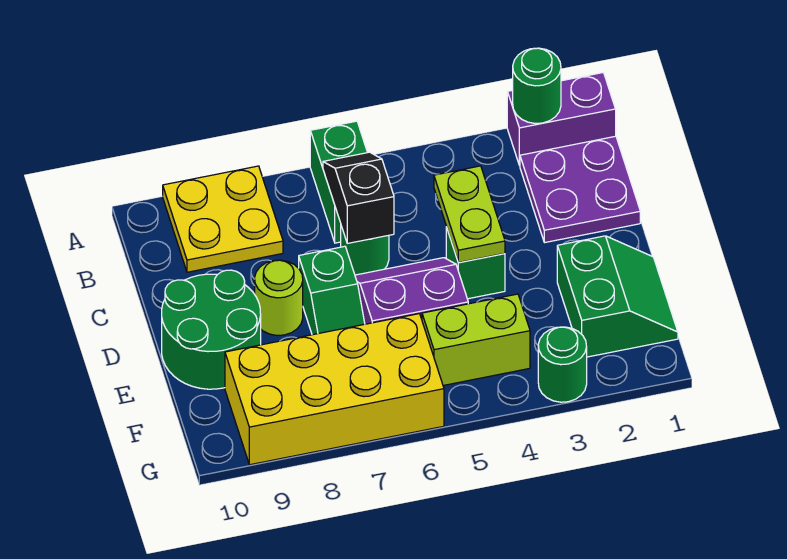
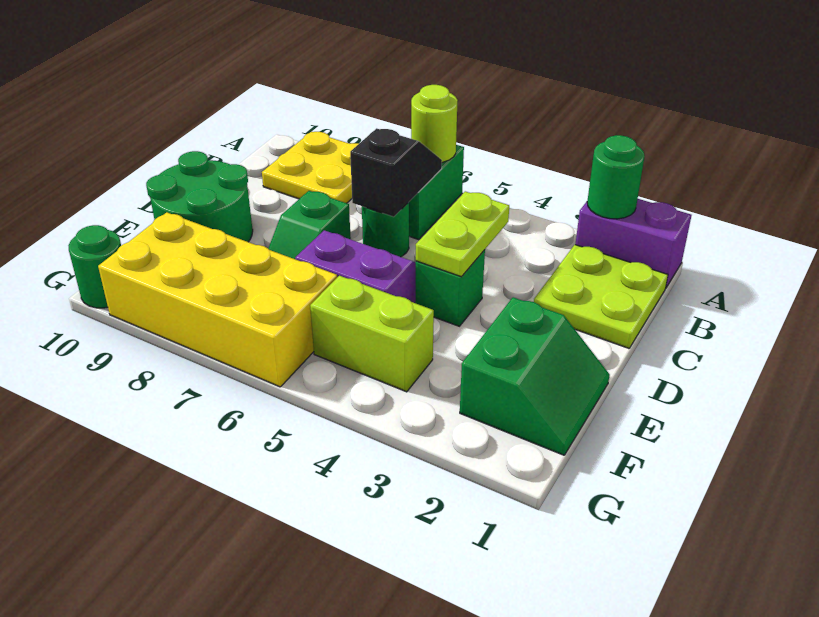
purple plate B1:C2 level 1 -> lime plate B1:C2 level 1
lime round brick D8 level 1 -> lime round brick A6 level 2
green round brick G3 level 1 -> green round brick G10 level 1

